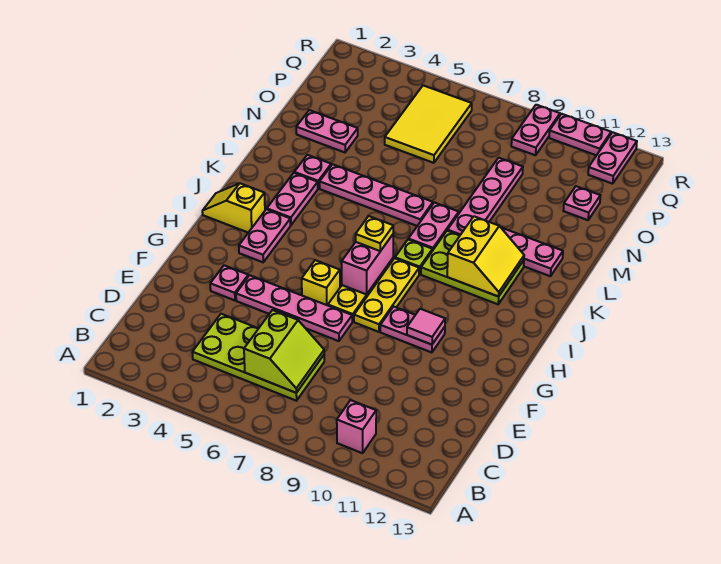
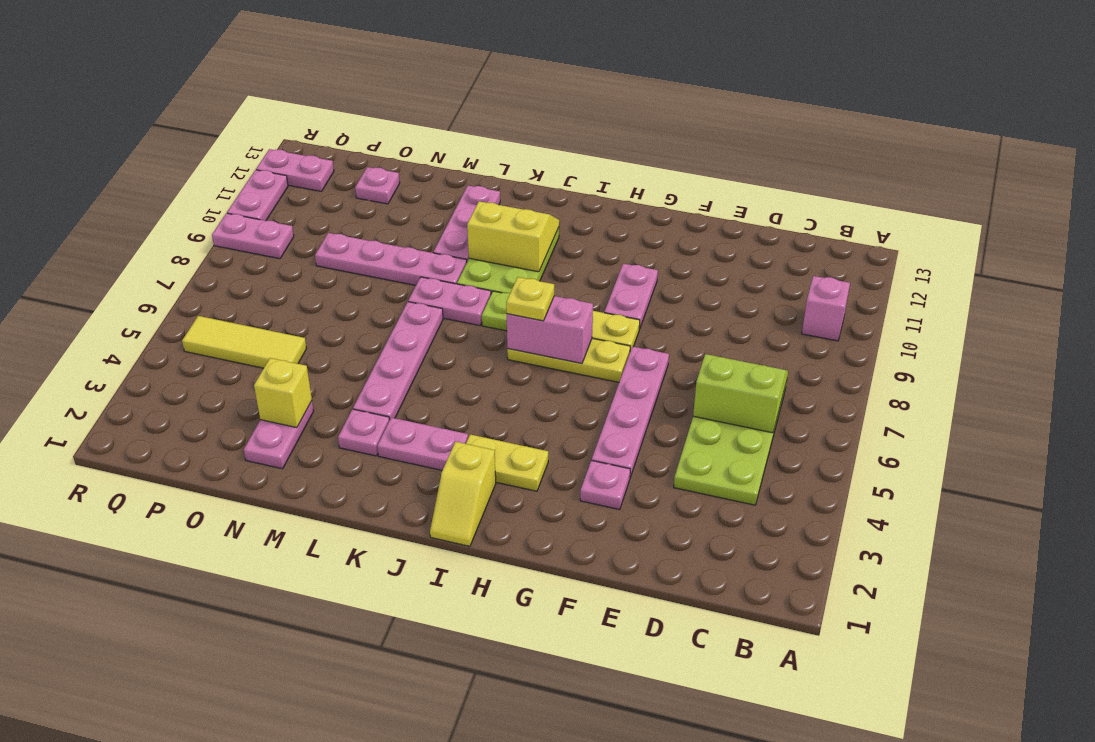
yellow brick G6 level 1 -> yellow brick N3 level 2
pink tile G10 level 2 -> none
pink plate H3:I3 level 1 -> yellow plate H3:I3 level 1
yellow tile O5:Q6 level 1 -> yellow tile O5:Q5 level 1

